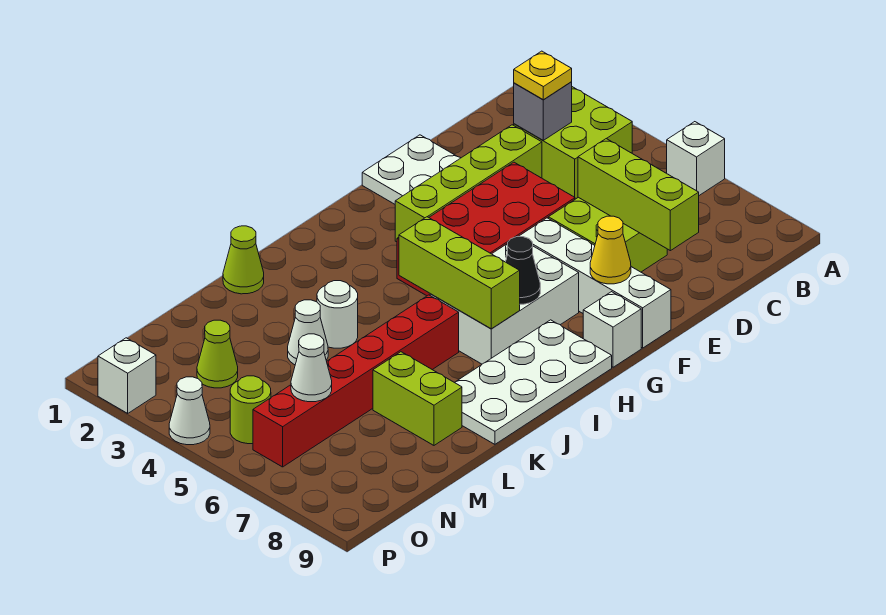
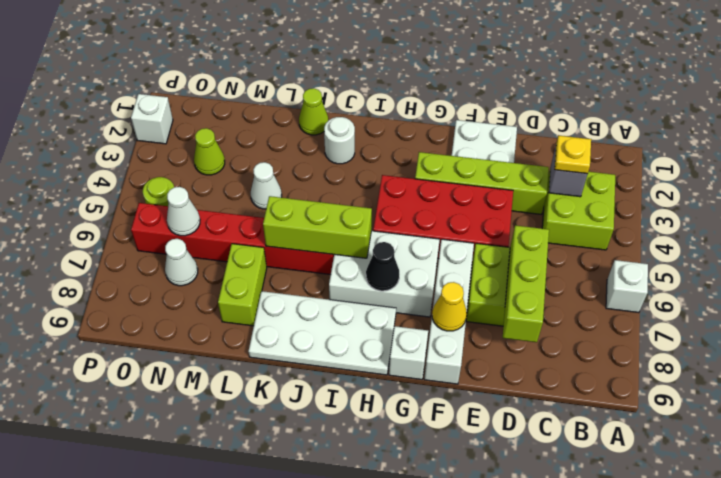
lime brick I5:I7 level 2 -> lime brick I6:K6 level 2
white round brick K4 level 1 -> white round brick J2 level 1
white cone P4 level 1 -> white cone N7 level 1

